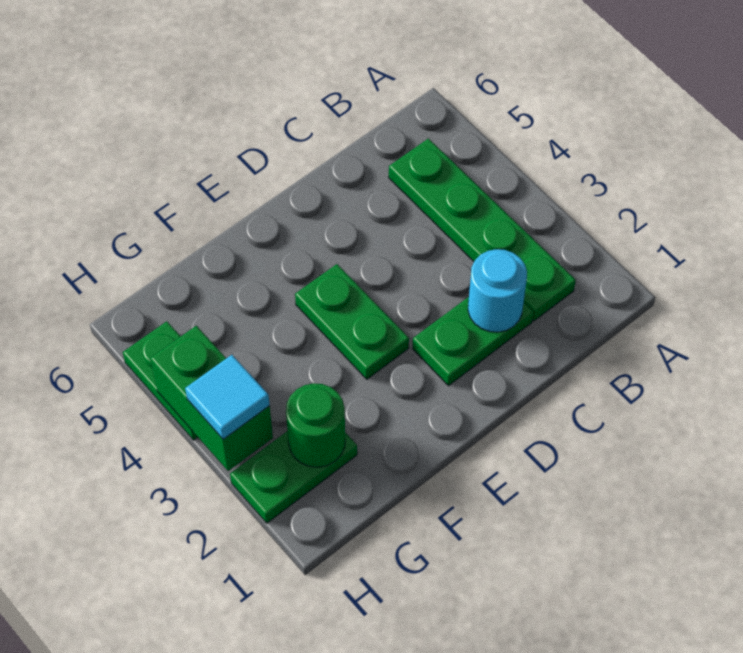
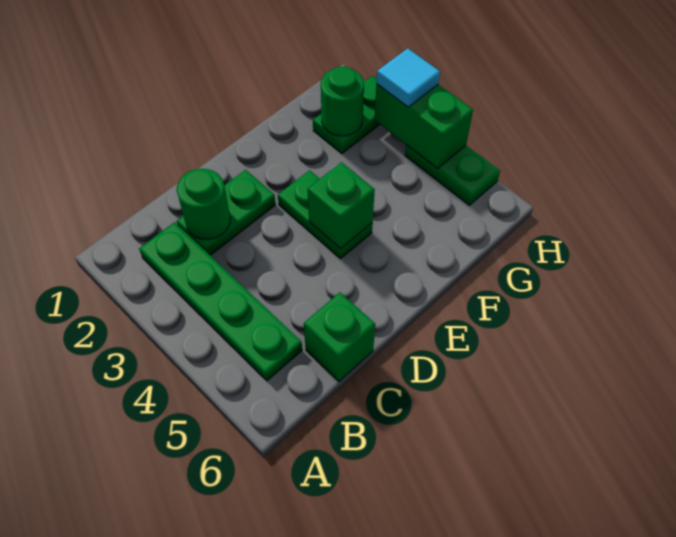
cyan round brick C2 level 2 -> green round brick C2 level 2
none -> green brick C6 level 1
none -> green brick E4 level 2

